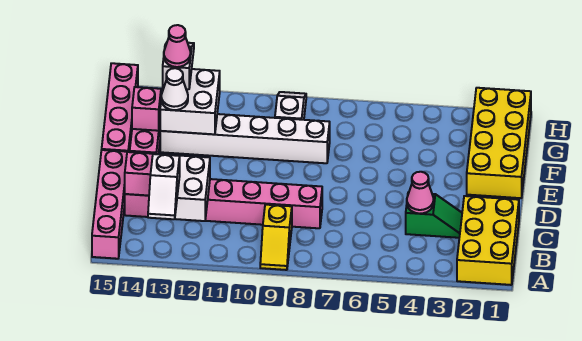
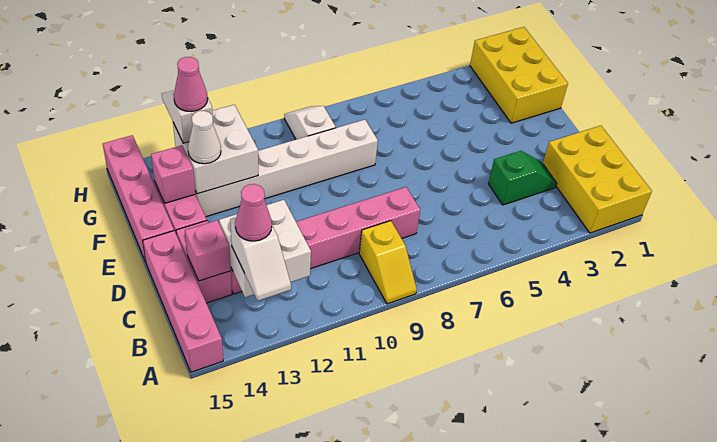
pink cone C4 level 2 -> pink cone B13 level 4
yellow brick E1:H2 level 1 -> yellow brick F1:H2 level 1

